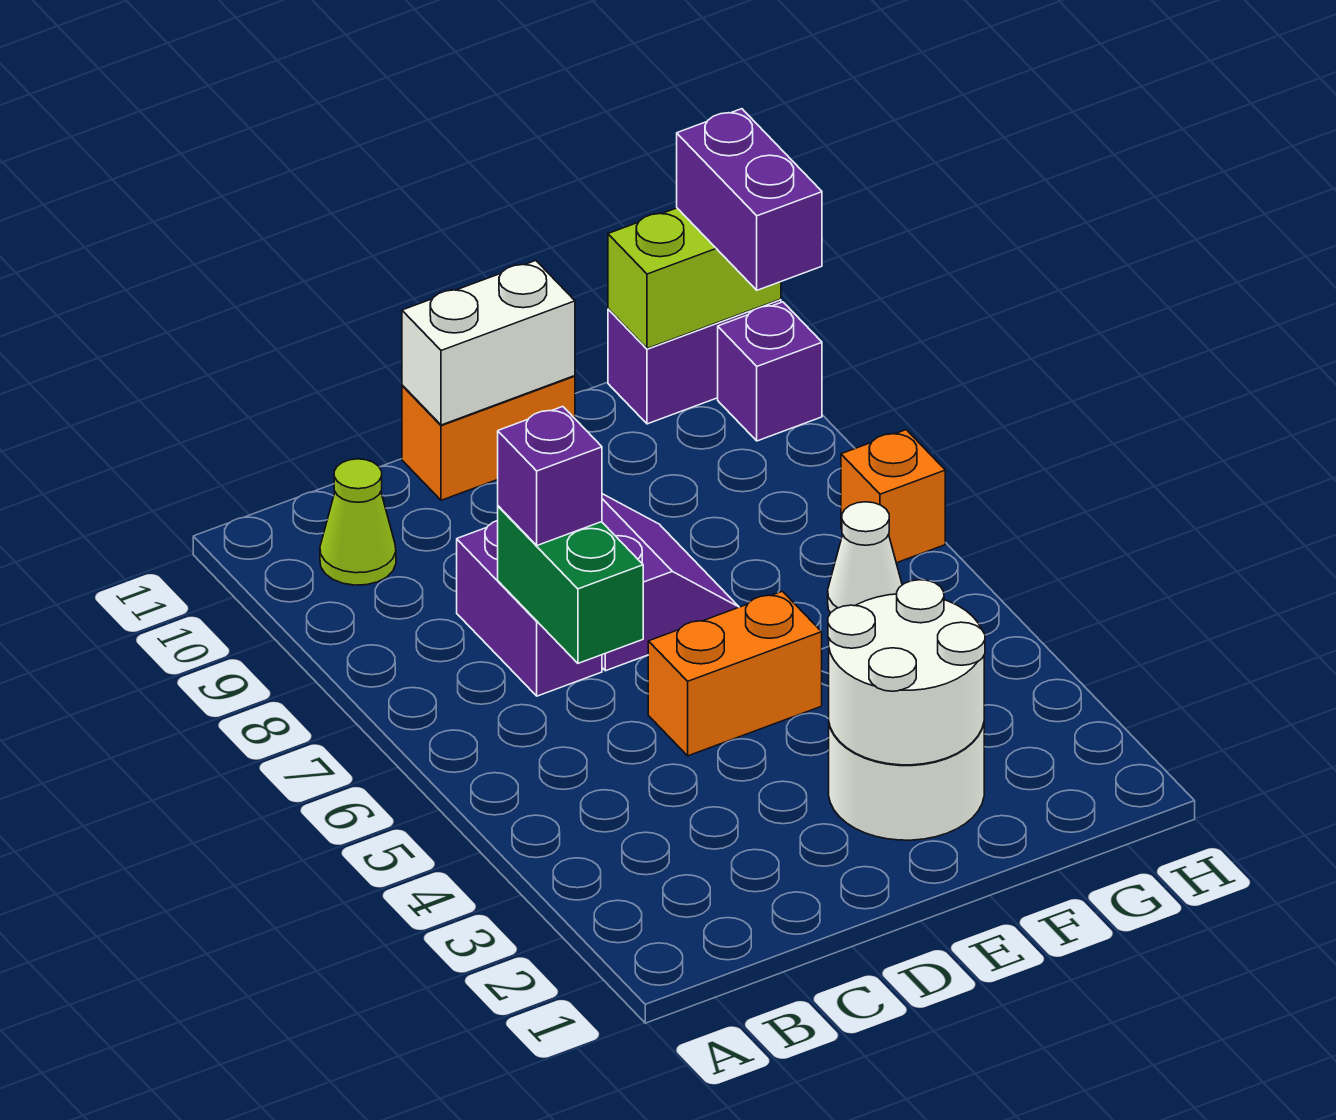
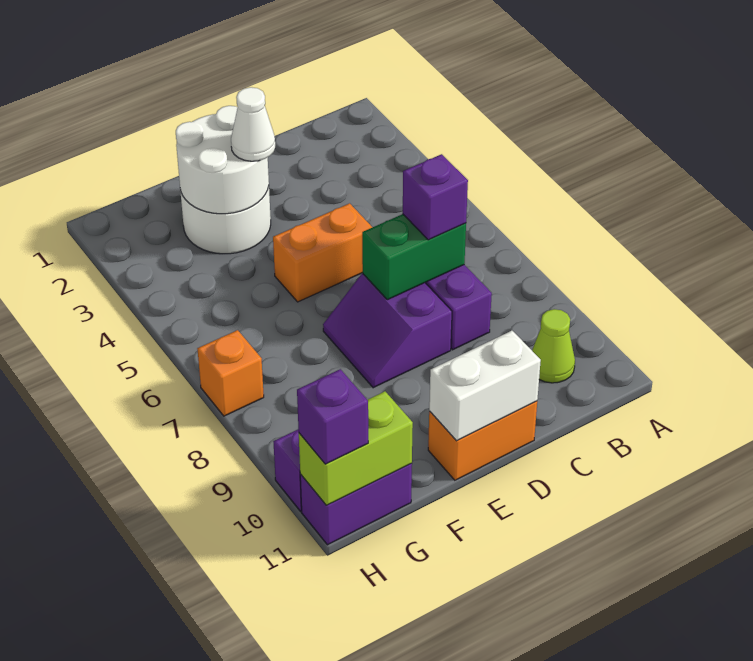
green brick C6:C7 level 2 -> green brick C7:D7 level 2
white cone G6 level 1 -> white cone E3 level 3
purple brick H10:H11 level 3 -> purple brick H11 level 3

